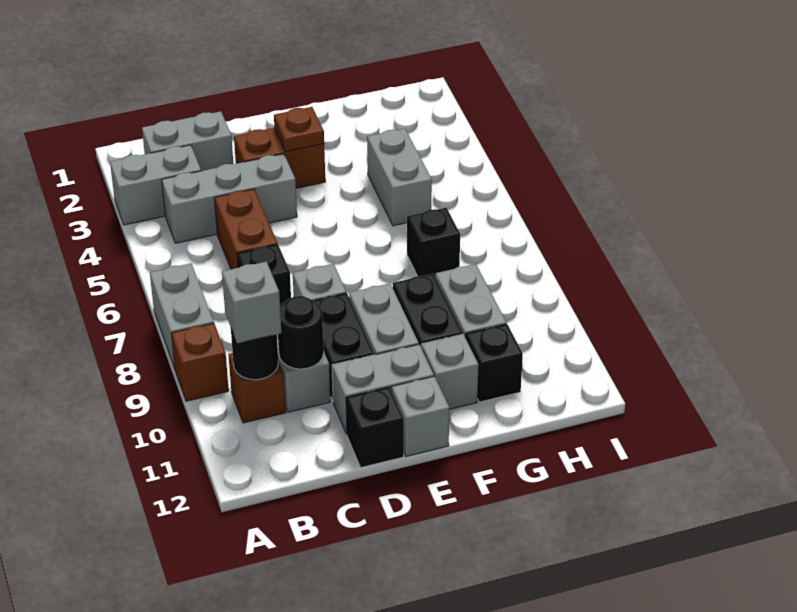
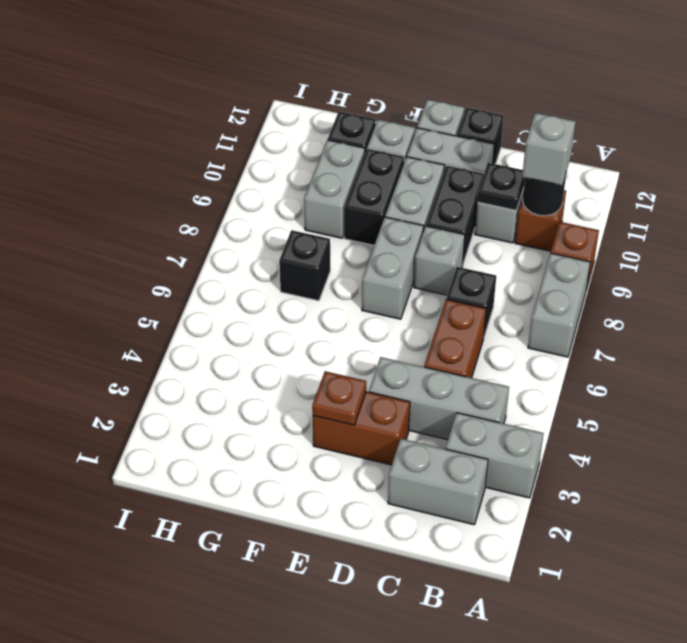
black round brick C10 level 2 -> black plate C10 level 2
grey brick G4:G5 level 1 -> grey brick E7:E8 level 1

